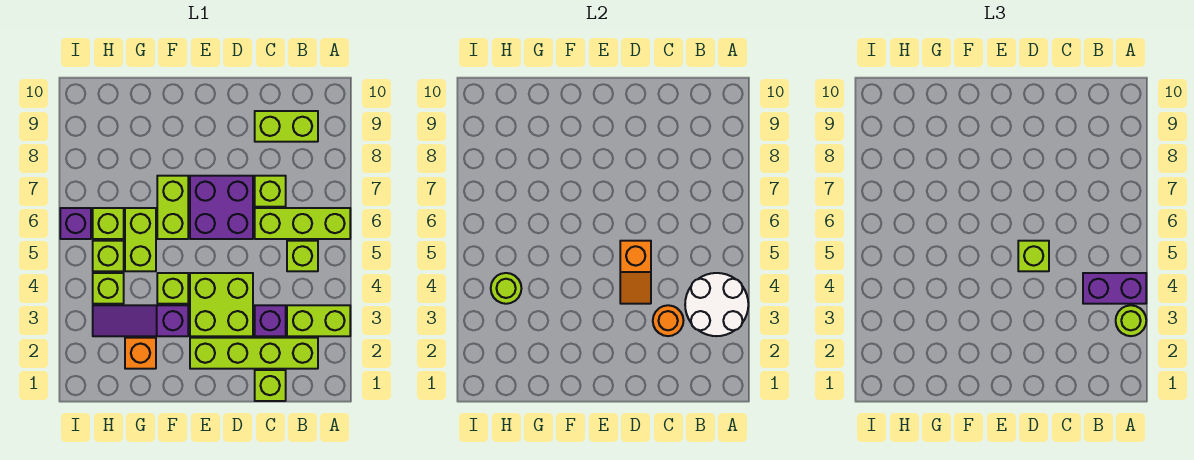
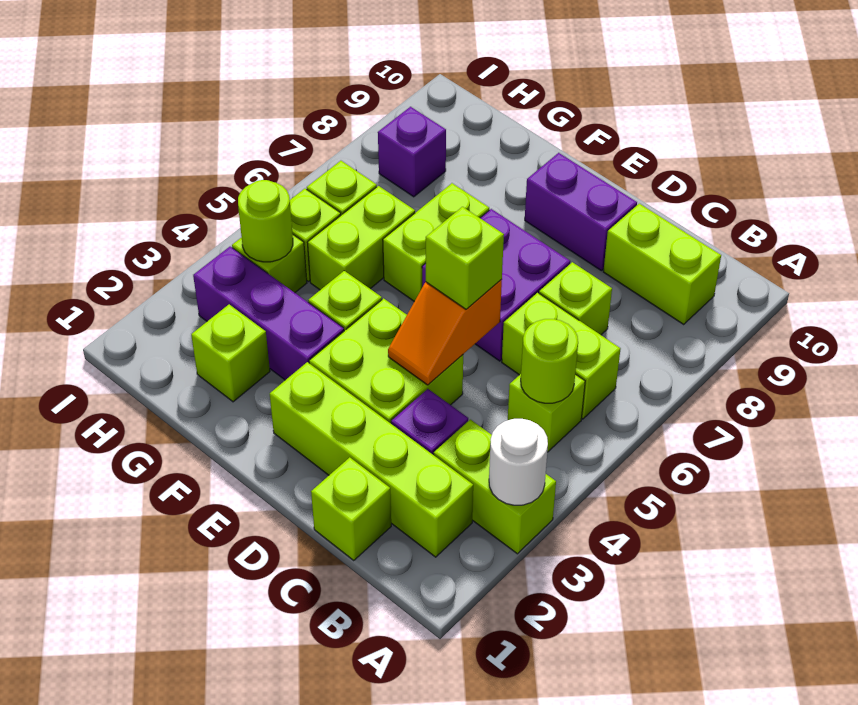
white round brick A3:B4 level 2 -> white round brick A3 level 2
lime round brick A3 level 3 -> lime round brick B5 level 2
purple brick A4:B4 level 3 -> purple brick D9:E9 level 1
lime brick A6:C6 level 1 -> lime brick B6:C6 level 1
orange round brick C3 level 2 -> none
purple slope F3:H3 level 1 top F -> purple brick F3:H3 level 1
orange brick G2 level 1 -> lime brick G2 level 1
purple brick I6 level 1 -> purple brick H8 level 1

